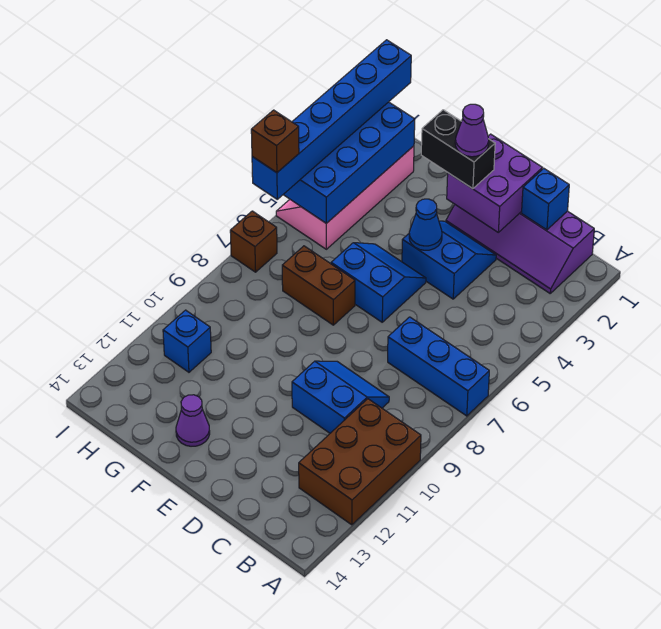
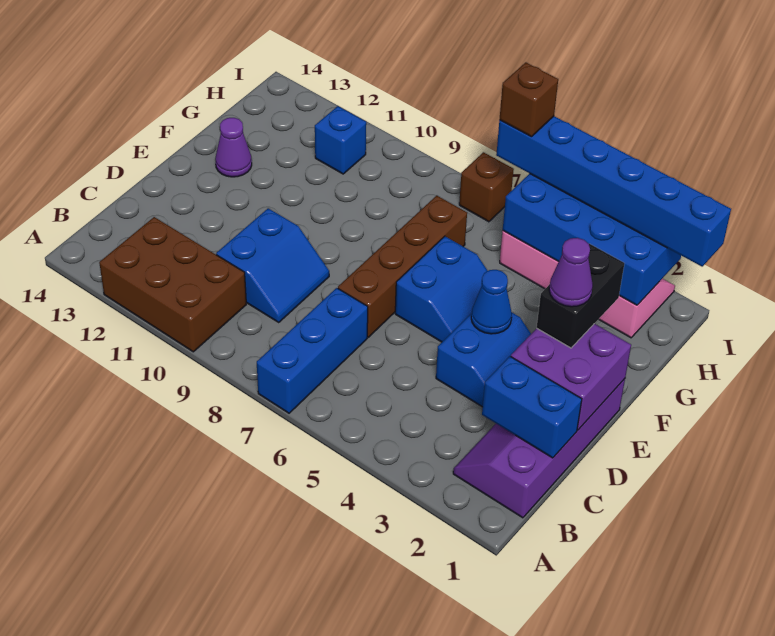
blue brick C1 level 2 -> blue brick C1:C2 level 2
brown brick F7:G7 level 1 -> brown brick D7:G7 level 1

